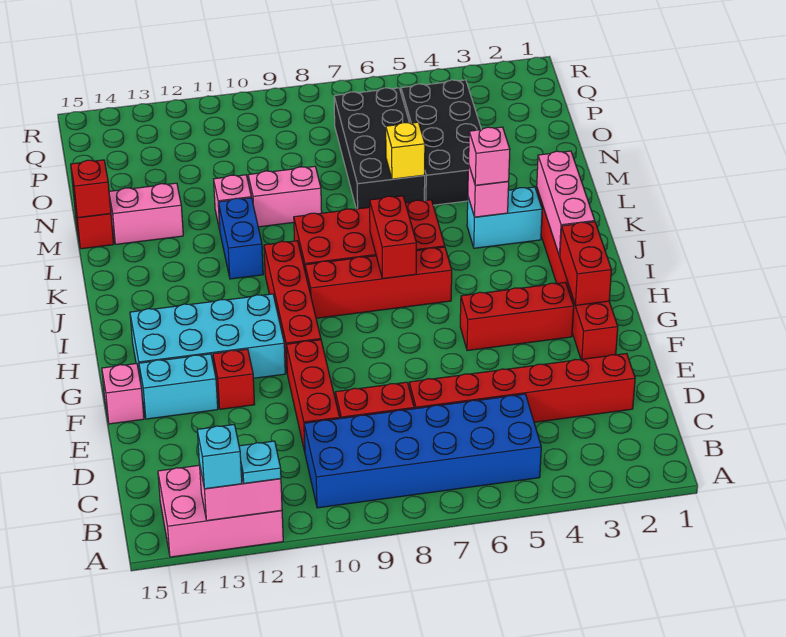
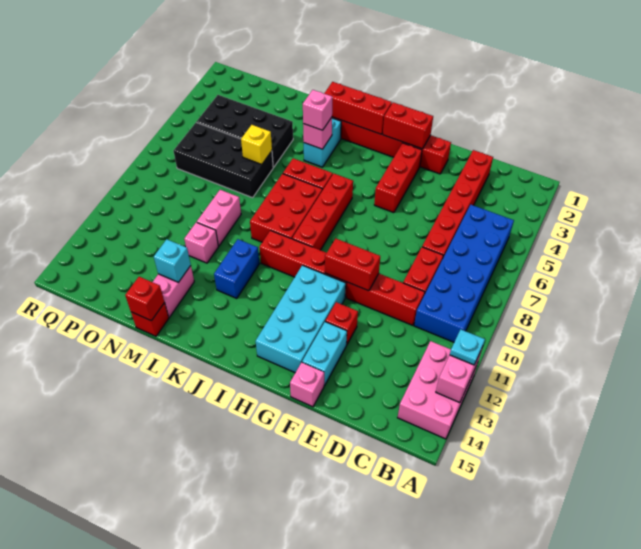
cyan brick A13 level 3 -> cyan brick M13 level 2
pink brick I2:K2 level 2 -> red brick I2:K2 level 2
red brick I7:J7 level 2 -> red brick F10:G10 level 2
blue brick K11:L11 level 1 -> blue brick K11:K12 level 1

